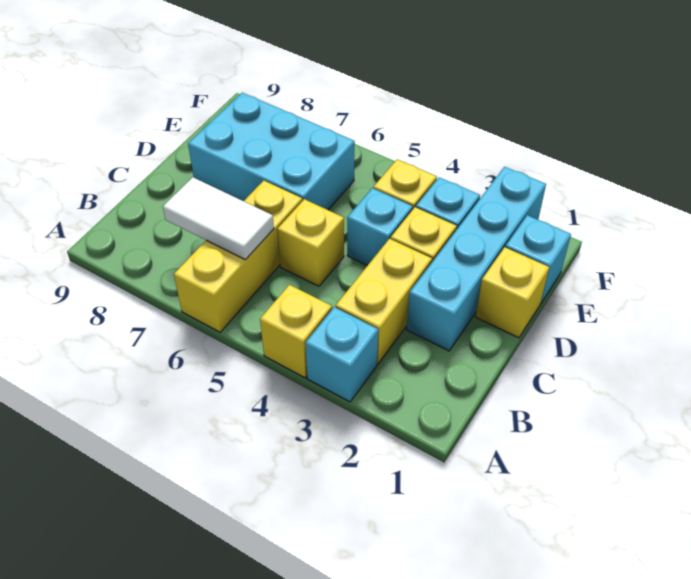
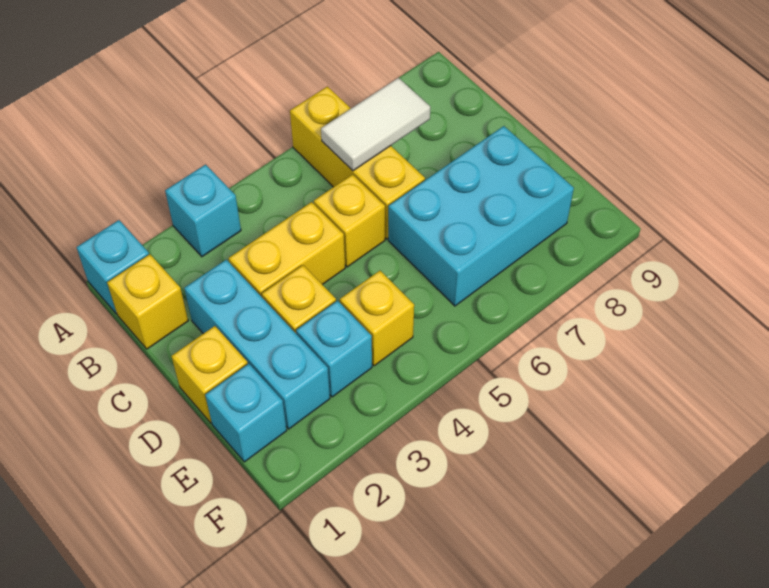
yellow brick A4 level 1 -> yellow brick B1 level 1
yellow brick B3:C3 level 1 -> yellow brick C3:C4 level 1
cyan brick C2:F2 level 1 -> cyan brick C2:E2 level 1
cyan brick D4 level 1 -> cyan brick A1 level 1

